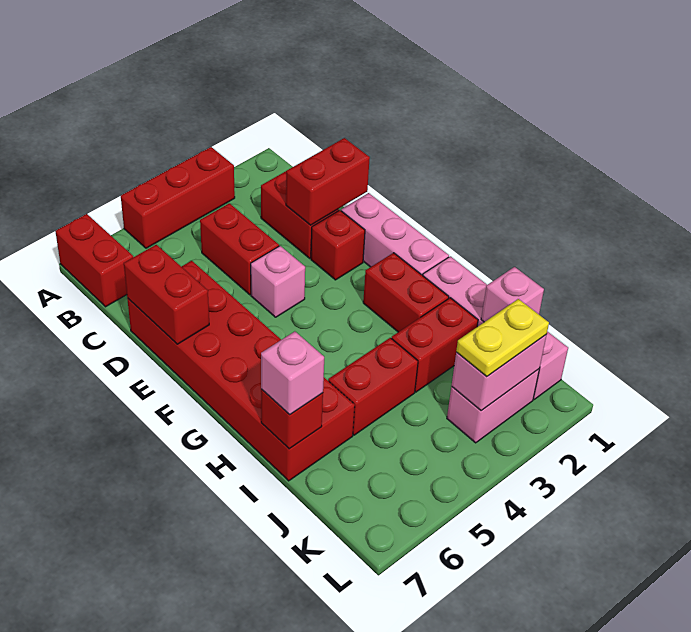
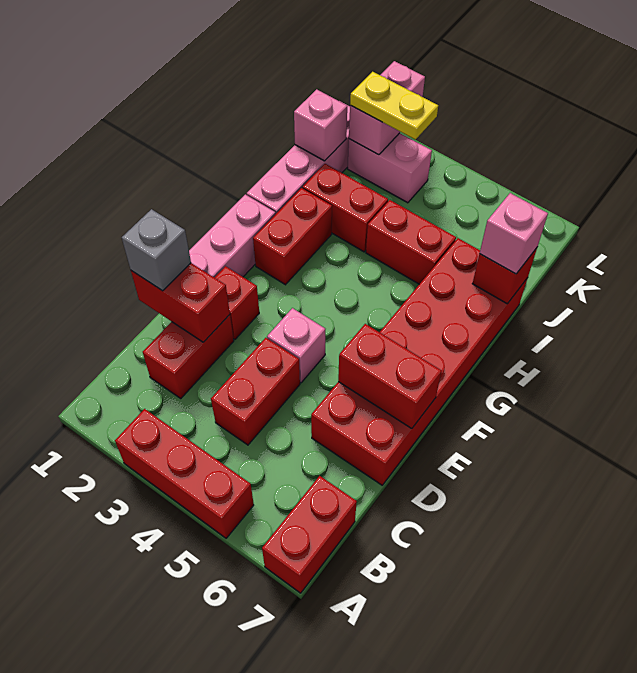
none -> grey brick D1 level 3
red brick D7:E7 level 2 -> red brick E6:E7 level 2
pink brick K2:K3 level 2 -> pink brick K2:L2 level 2

